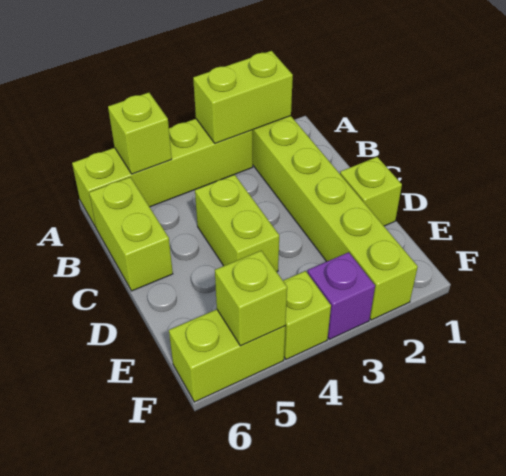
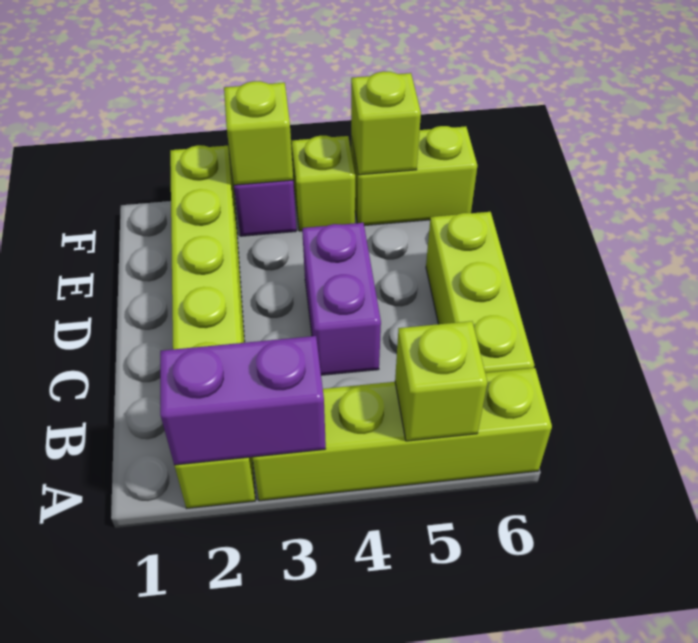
lime brick A2:A3 level 2 -> purple brick A2:A3 level 2
lime brick B6:C6 level 1 -> lime brick B6:D6 level 1
lime brick C4:D4 level 1 -> purple brick C4:D4 level 1
lime brick D1 level 1 -> lime brick F3 level 2

